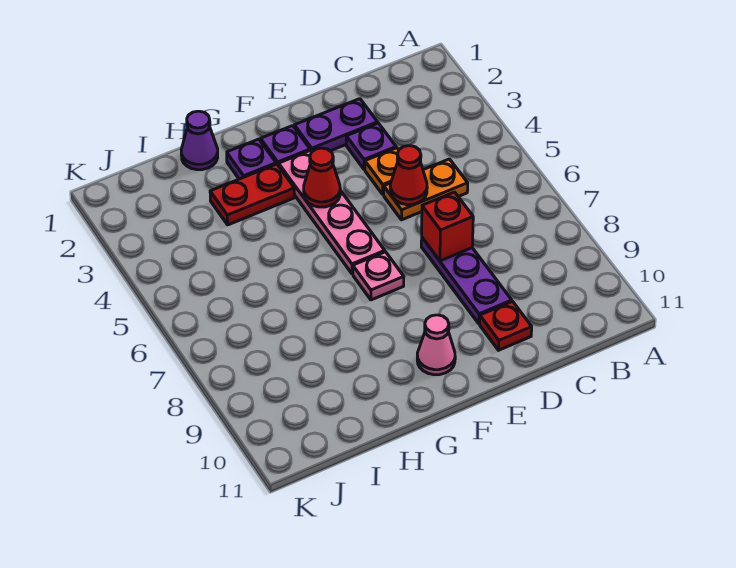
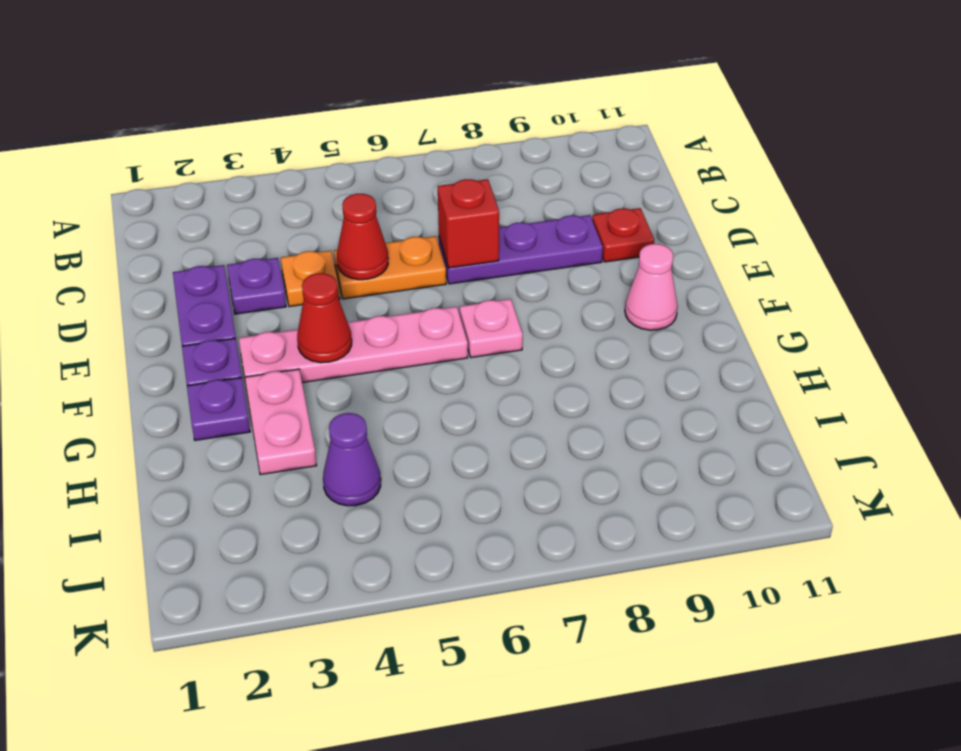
orange plate C5:D5 level 1 -> orange plate D5:D6 level 1
red plate G3:H3 level 1 -> pink plate G3:H3 level 1
purple cone H1 level 1 -> purple cone I4 level 1

